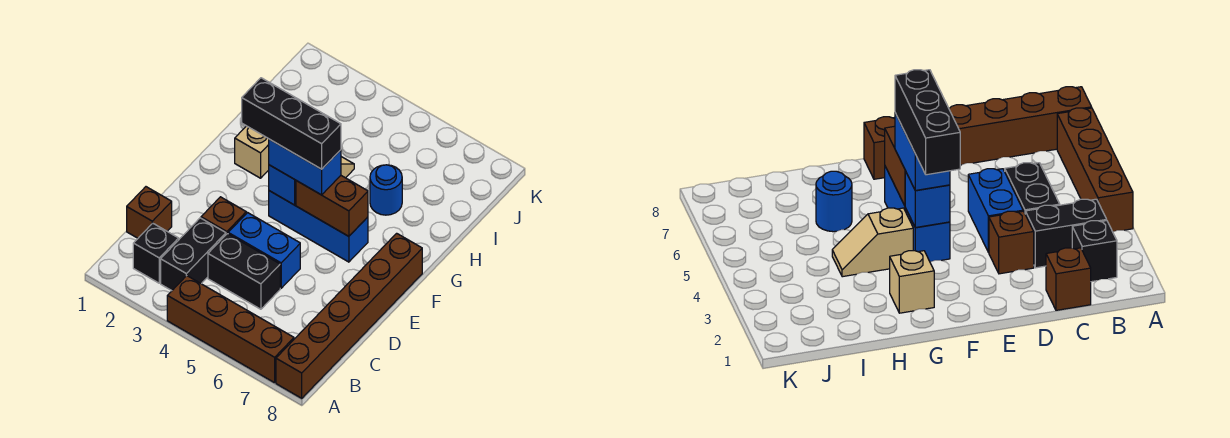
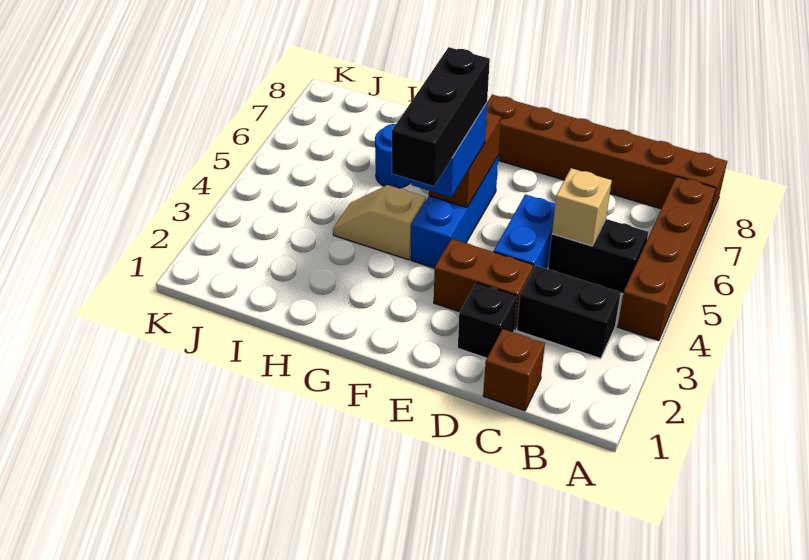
black brick B2 level 1 -> black brick D2 level 1
black brick C4:C5 level 1 -> black brick B5:C5 level 1
brown brick D3 level 1 -> brown brick D3:E3 level 1
blue brick F4 level 2 -> none
tan brick G2 level 1 -> tan brick C5 level 2

